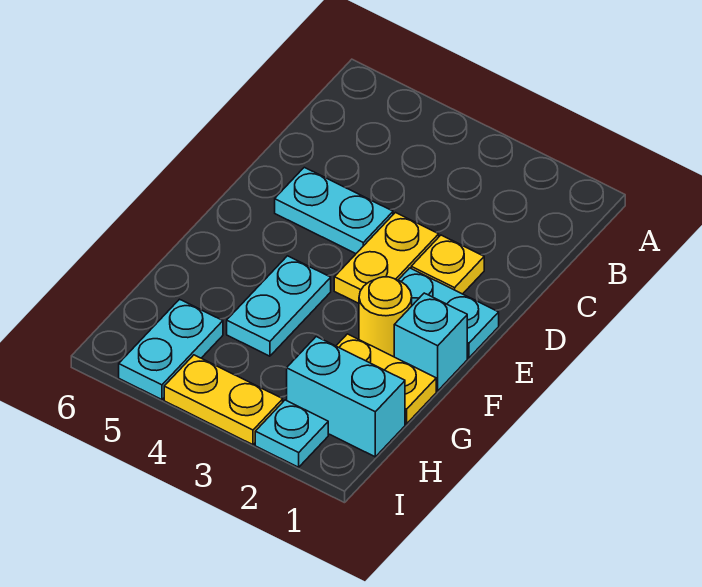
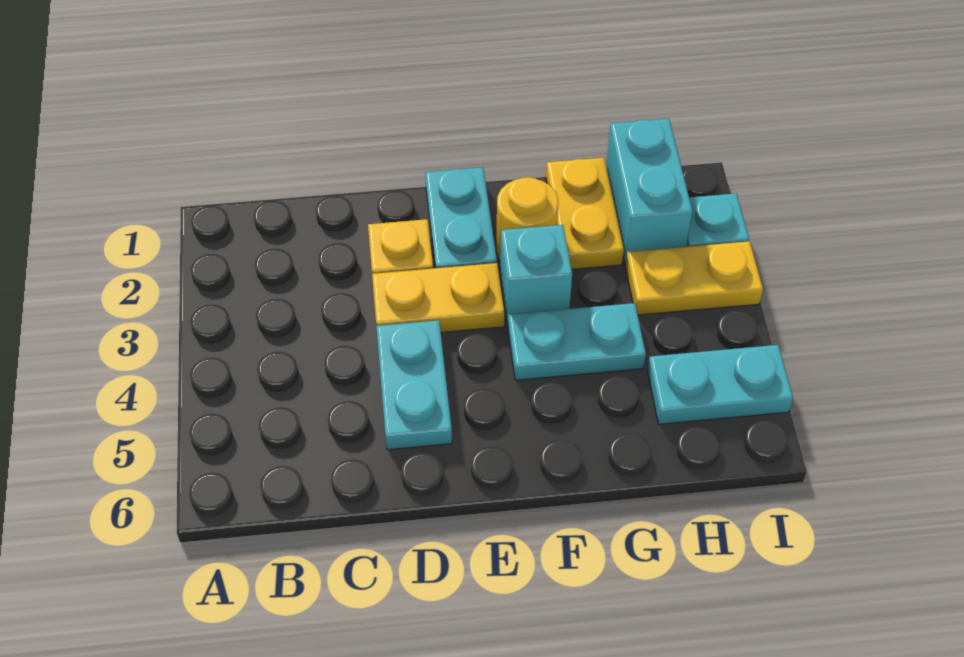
cyan brick F1 level 1 -> cyan brick F3 level 1
yellow plate I3:I4 level 1 -> yellow plate H3:I3 level 1

